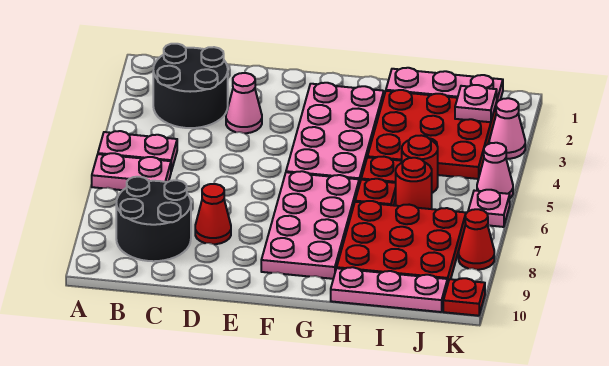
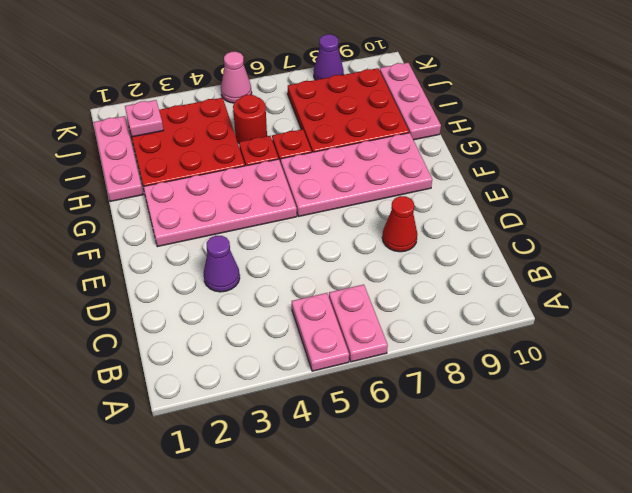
black round brick B2:C3 level 1 -> none
black round brick B8:C9 level 1 -> none
pink cone D3 level 1 -> purple cone D3 level 1
red round brick I6 level 1 -> none
pink cone K3 level 1 -> none
pink plate K6 level 1 -> none
red cone K8 level 1 -> purple cone K8 level 1
red plate K10 level 1 -> none

